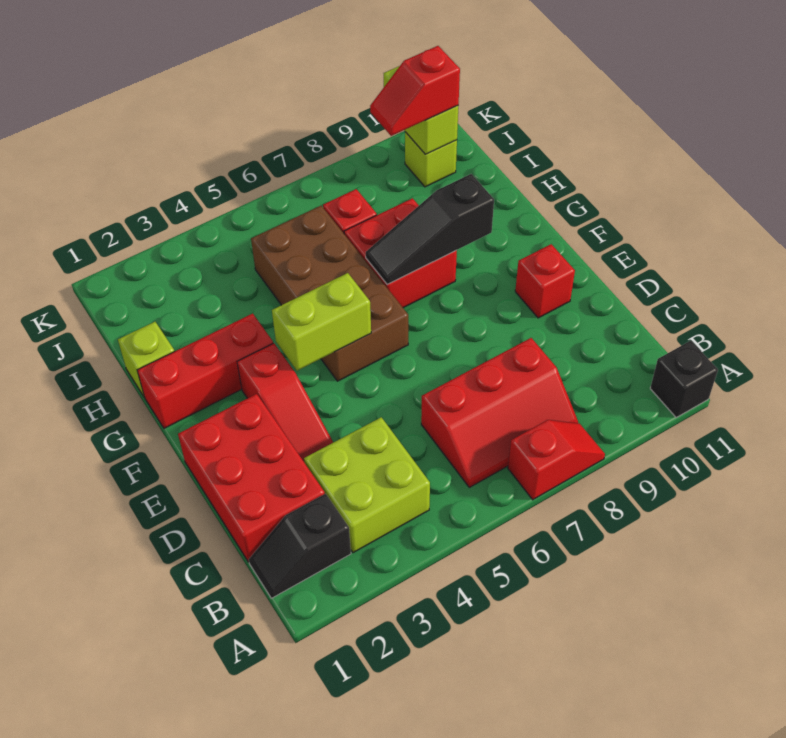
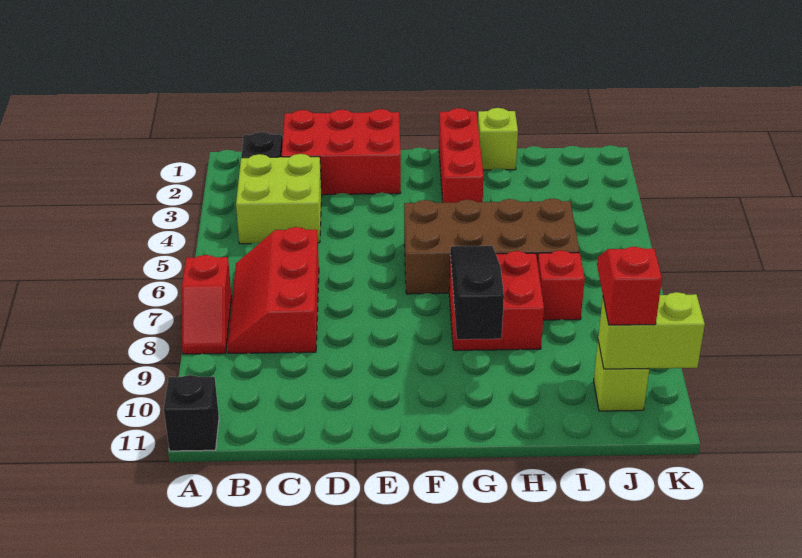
red slope D3:F3 level 1 top F -> none
red brick E10 level 1 -> none
lime brick F4:F5 level 2 -> none

